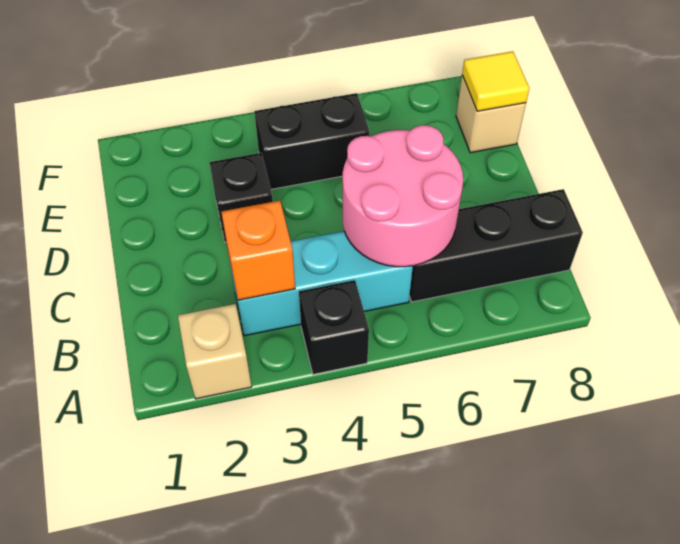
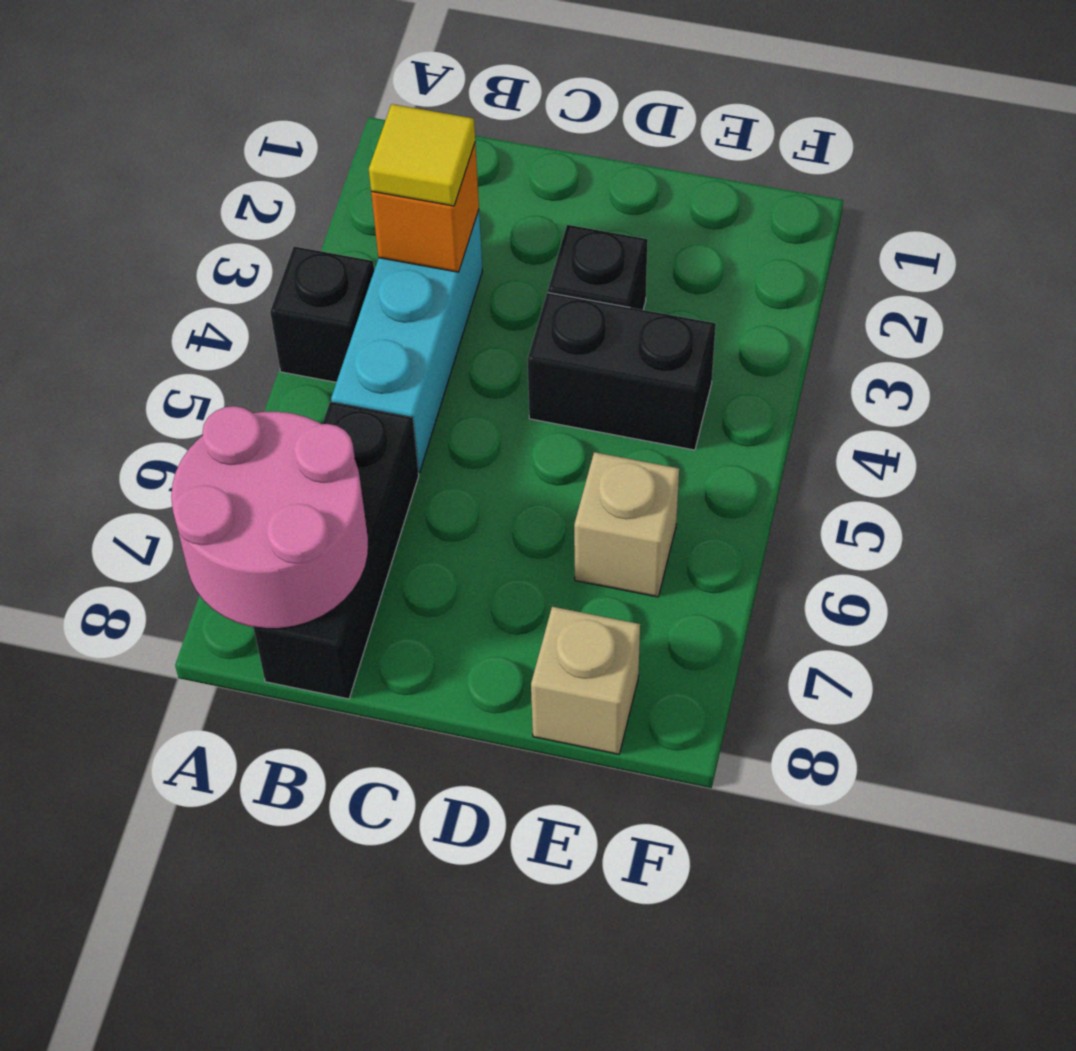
tan brick A2 level 1 -> tan brick E6 level 1
pink round brick B5:C6 level 2 -> pink round brick A7:B8 level 2
black brick E4:E5 level 1 -> black brick D4:E4 level 1
yellow tile E8 level 2 -> yellow tile B3 level 3

